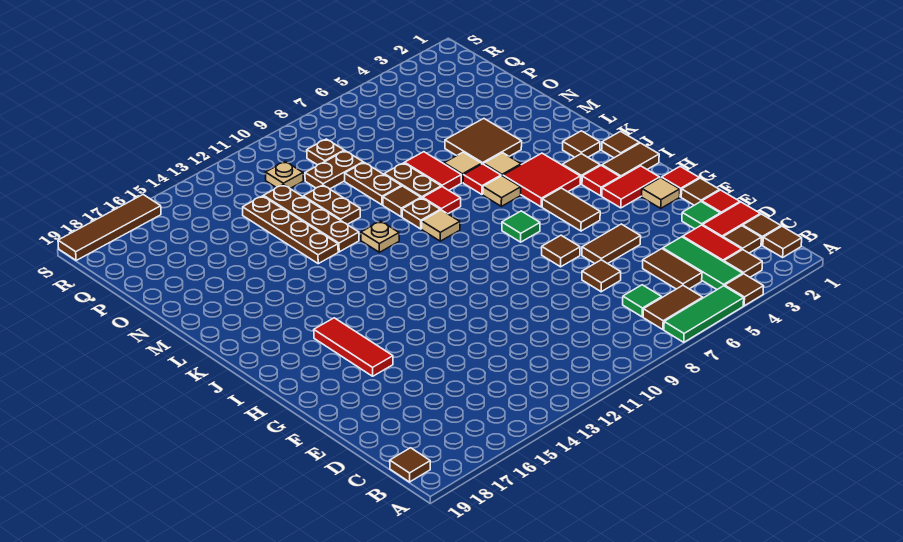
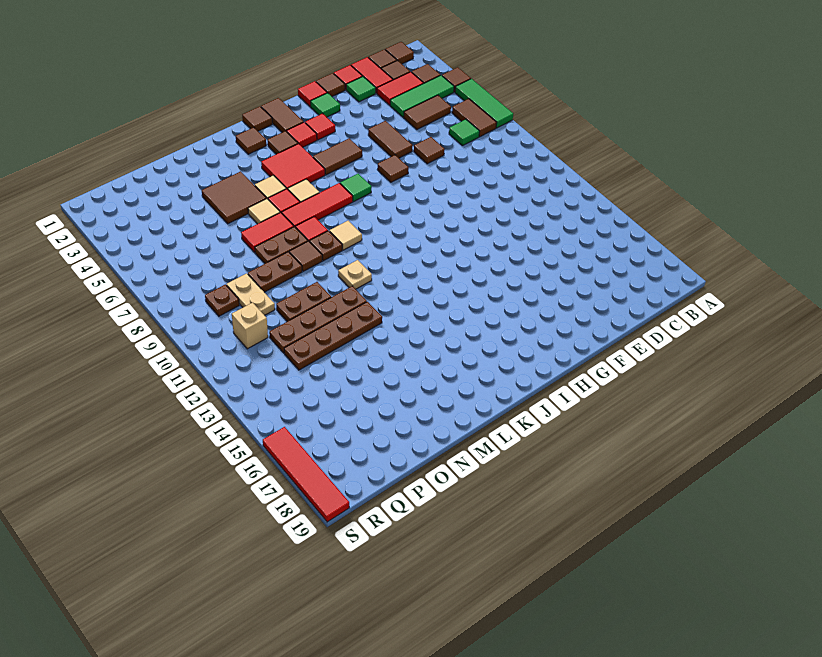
brown tile B19 level 1 -> none
tan tile G2 level 1 -> green tile G2 level 1
red tile G16:I16 level 1 -> red tile J7:L7 level 1
red tile H2:H3 level 1 -> red tile H3 level 1
brown plate P9:P10 level 1 -> tan plate P9:P10 level 1
tan plate Q11 level 1 -> tan brick Q11 level 1
brown tile S16:S19 level 1 -> red tile S16:S19 level 1

